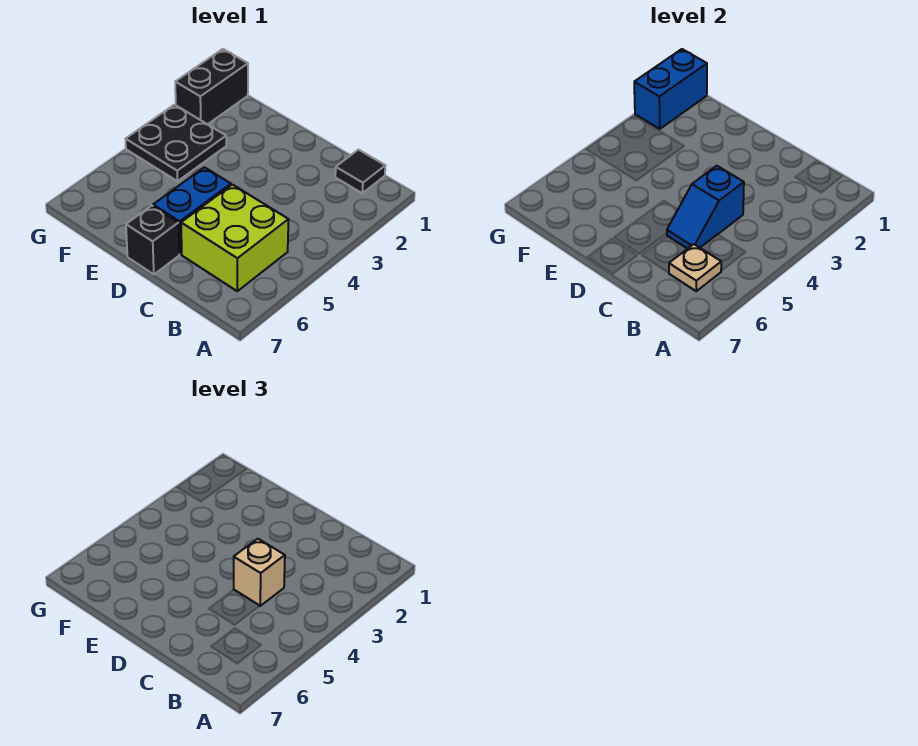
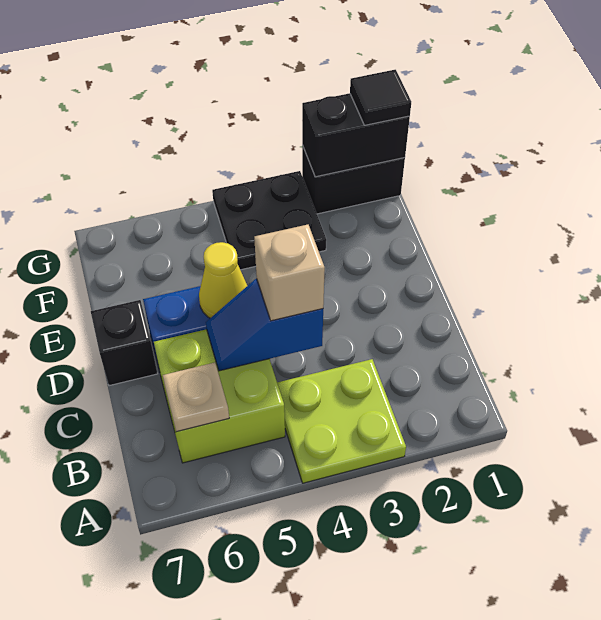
none -> lime plate A3:B4 level 1
black tile B1 level 1 -> black tile G1 level 3
none -> yellow cone D5 level 2
blue brick G1:G2 level 2 -> black brick G1:G2 level 2

